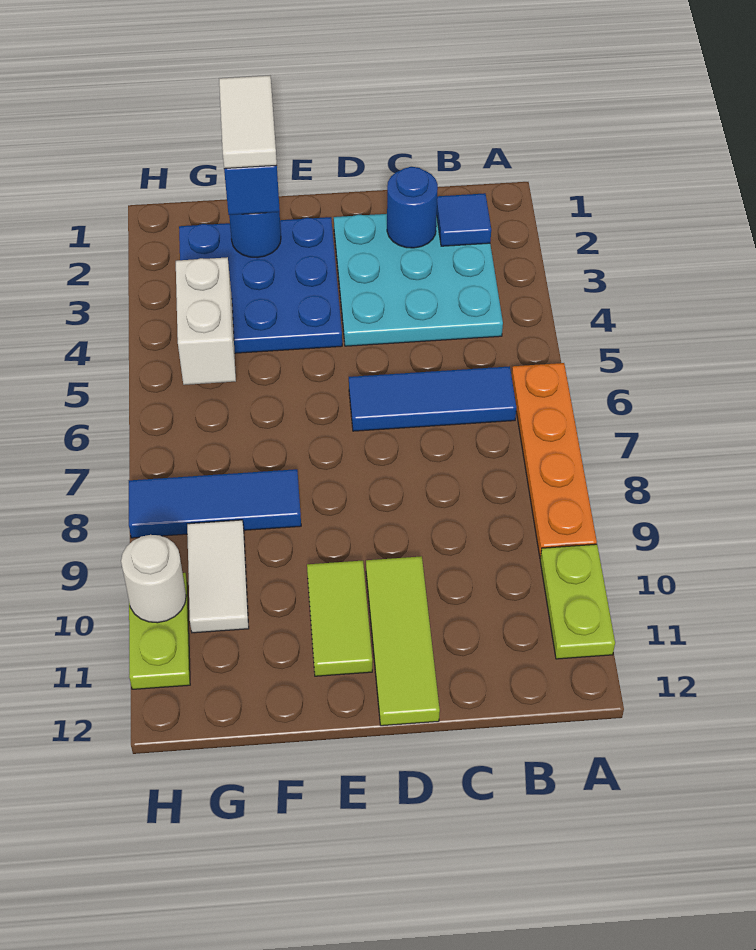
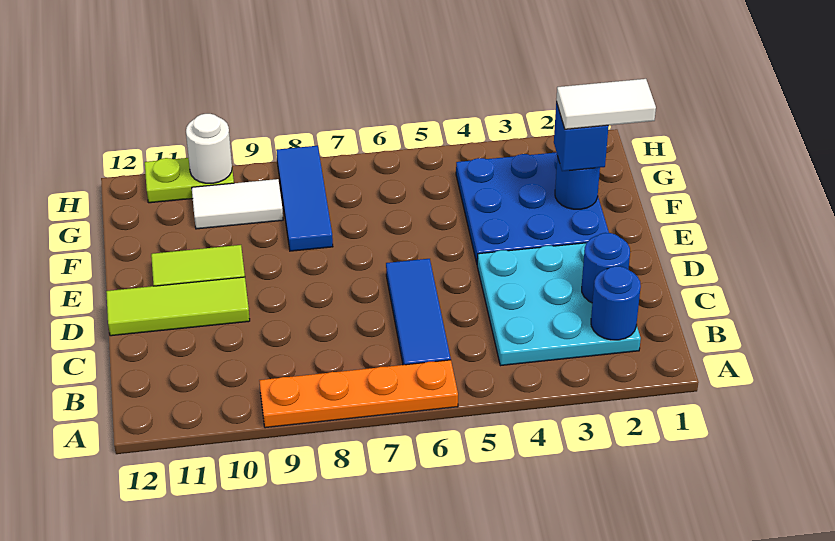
lime plate A10:A11 level 1 -> none
blue tile B2 level 2 -> blue round brick B2 level 2
white brick G4:G5 level 2 -> none

